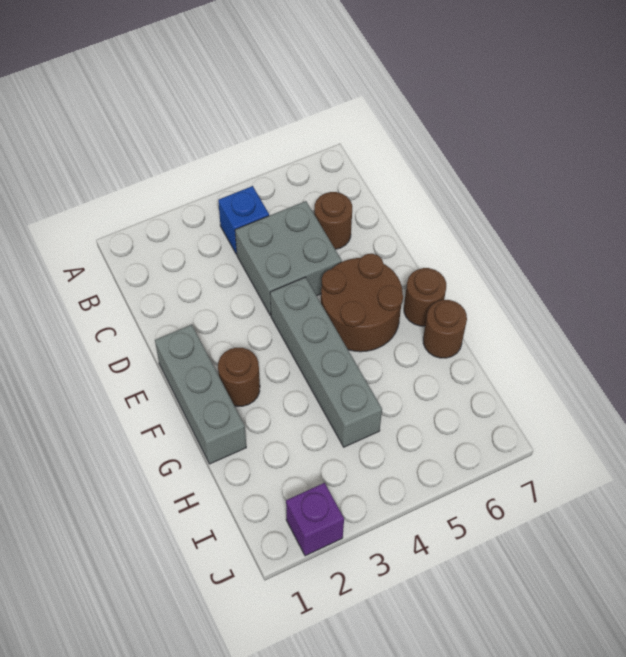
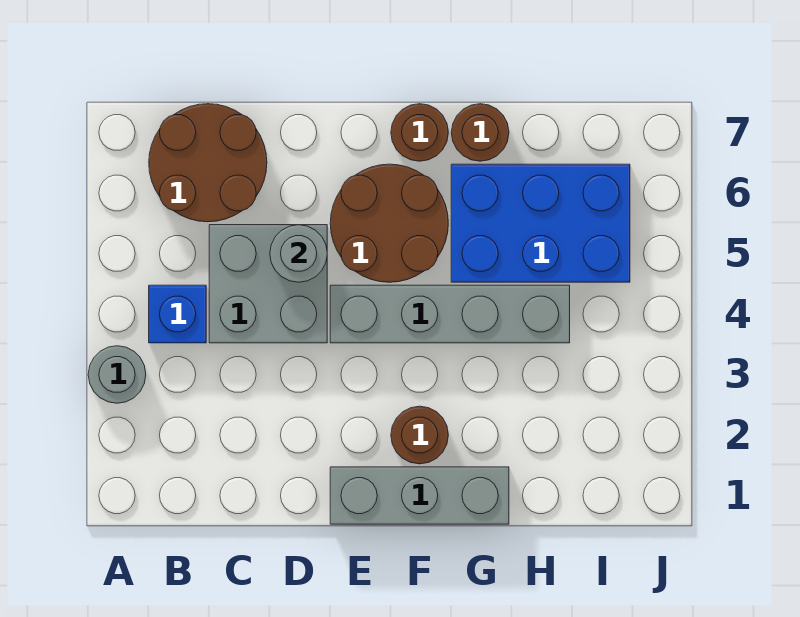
none -> grey round brick A3 level 1
brown round brick C6 level 1 -> brown round brick B6:C7 level 1
none -> grey round brick D5 level 2
none -> blue brick G5:I6 level 1
purple brick J2 level 1 -> none

